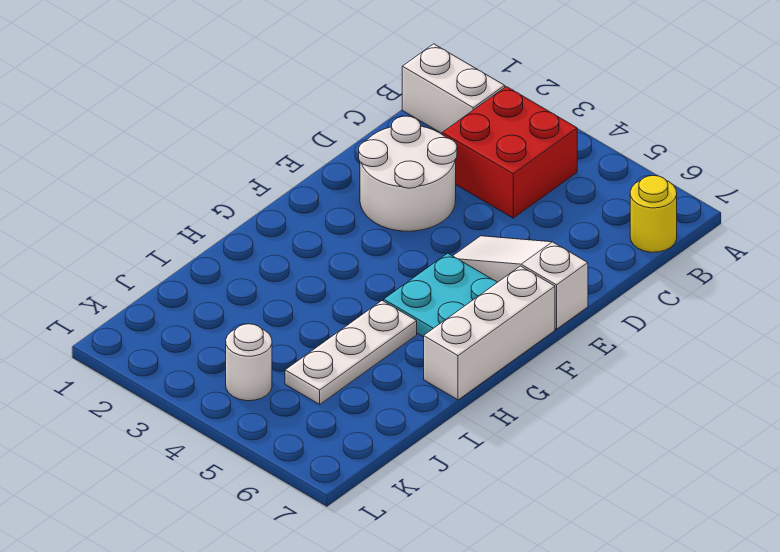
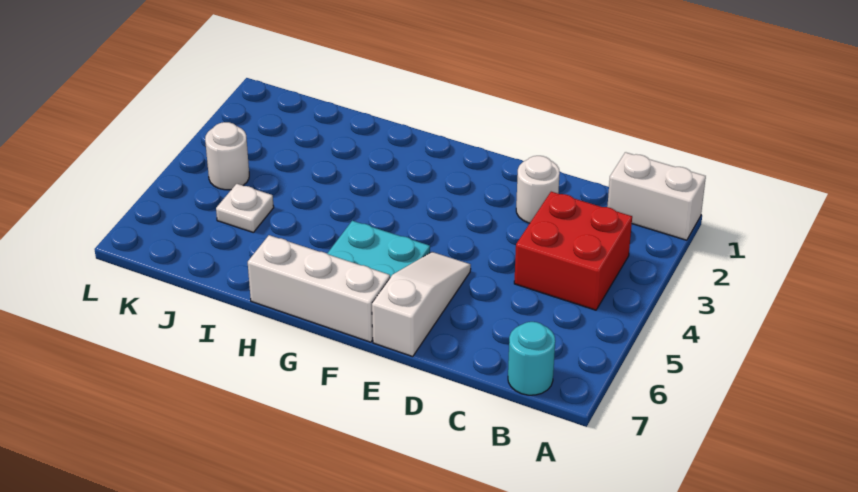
white brick B1:B2 level 1 -> white brick A1:B1 level 1
yellow round brick B7 level 1 -> cyan round brick B7 level 1
white round brick D2:E3 level 1 -> white round brick D2 level 1
white plate H5:J5 level 1 -> white plate J5 level 1

